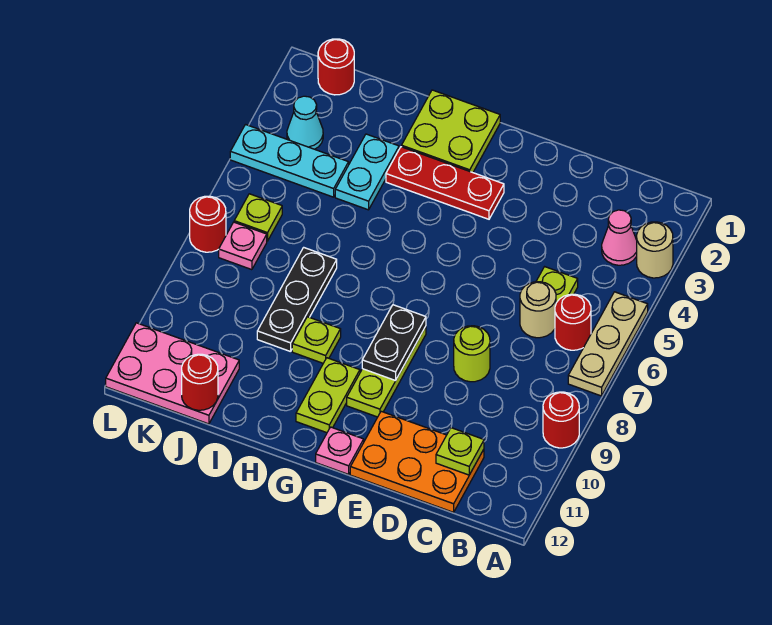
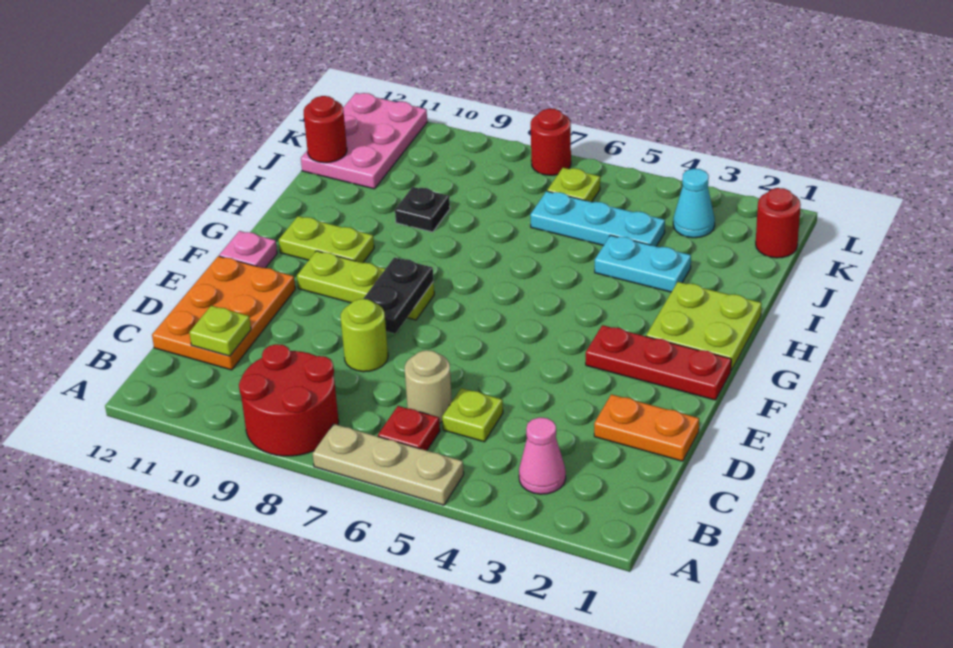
tan round brick A3 level 1 -> none
red round brick A9 level 1 -> red round brick A8:B9 level 1
red round brick B6 level 1 -> red plate B6 level 1
none -> orange plate D1:D2 level 1
red plate F3:H3 level 1 -> red plate F1:F3 level 1
black plate F8:F9 level 2 -> black plate E8:F8 level 2
lime plate H9 level 1 -> none
black plate I7:I9 level 1 -> black plate I9 level 1
cyan plate J4:L4 level 1 -> cyan plate J4:J6 level 1
pink plate K7 level 1 -> none

